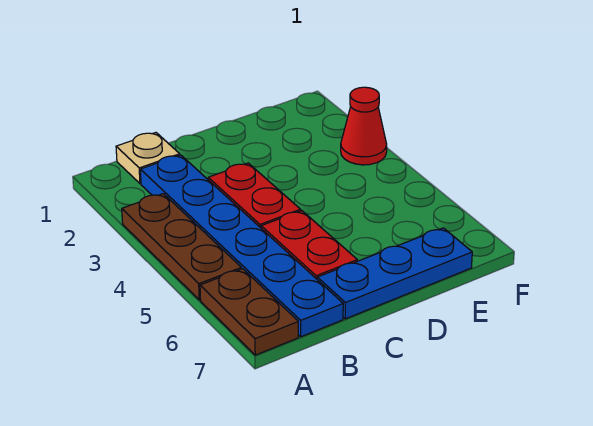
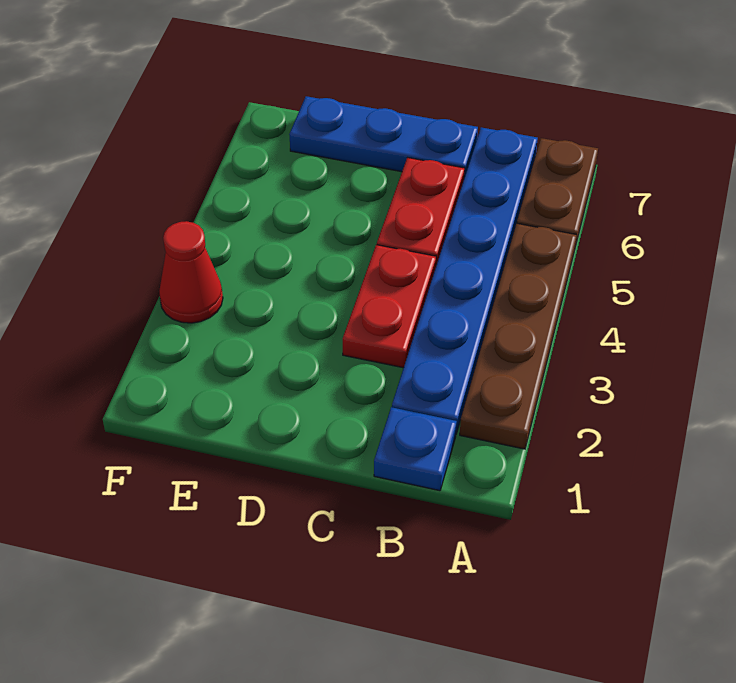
brown plate A3:A5 level 1 -> brown plate A2:A5 level 1
tan plate B1 level 1 -> blue plate B1 level 1

